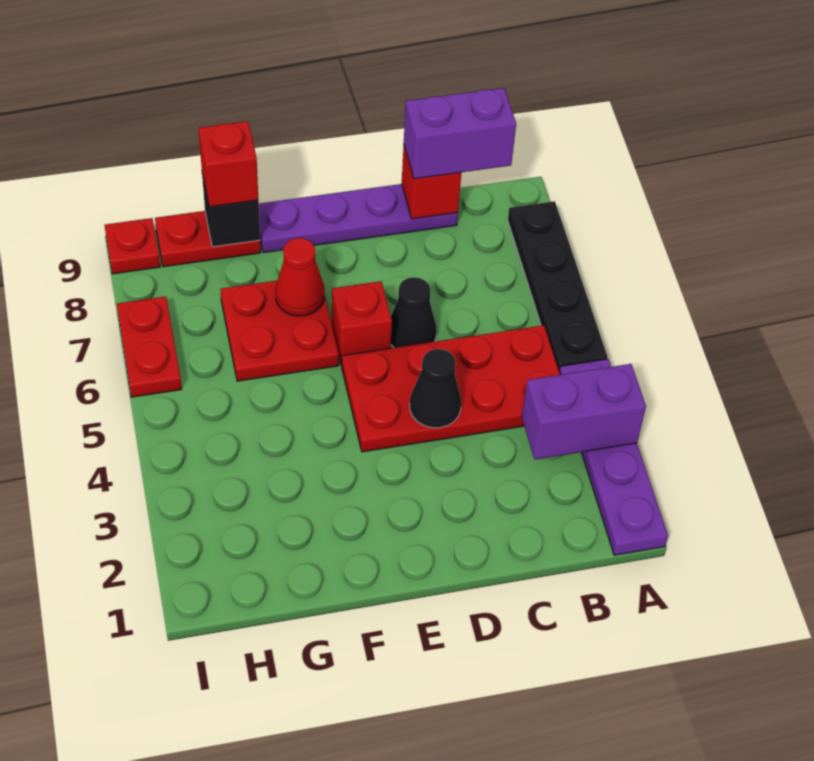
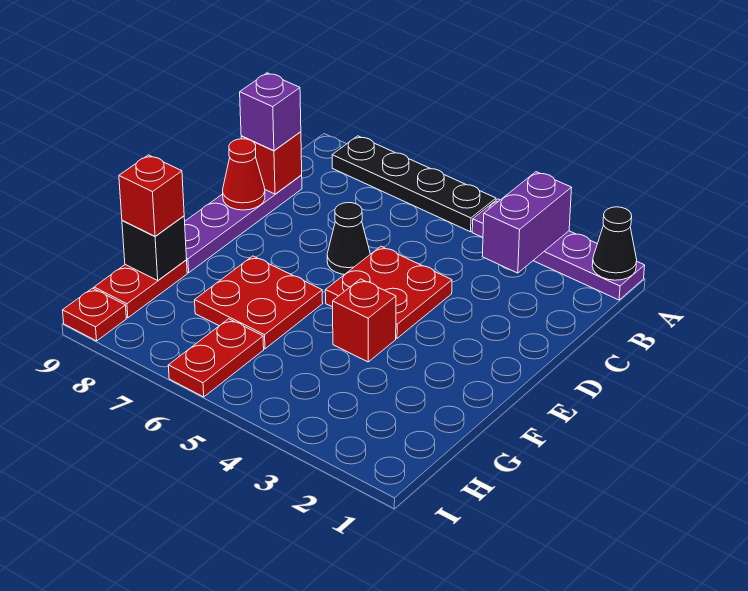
red plate B4:E5 level 1 -> red plate D4:E5 level 1
purple brick B9:C9 level 3 -> purple brick C9 level 3
black cone D4 level 2 -> black cone A1 level 2
red brick E6 level 1 -> red brick F4 level 1
red cone F7 level 2 -> red cone D9 level 2
red plate I6:I7 level 1 -> red plate H6:I6 level 1

